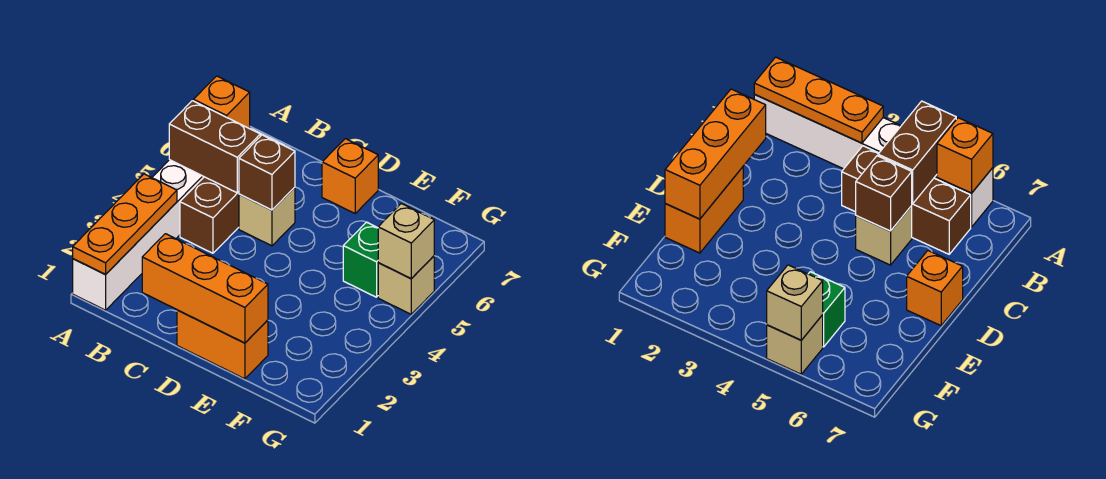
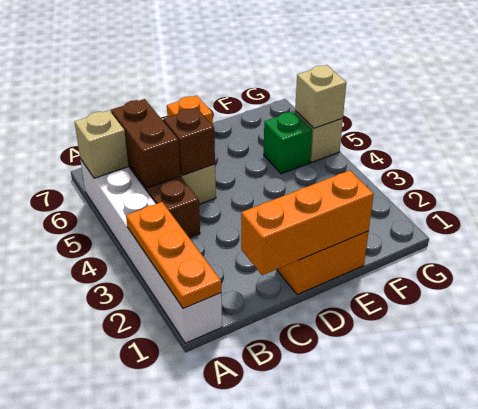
brown brick A5:B5 level 2 -> brown brick B5:B6 level 2
orange brick A6 level 2 -> tan brick A6 level 2

